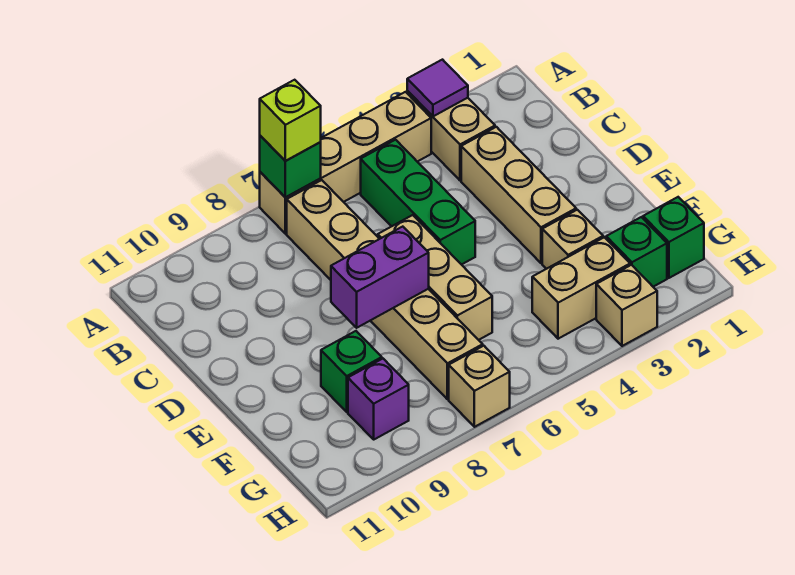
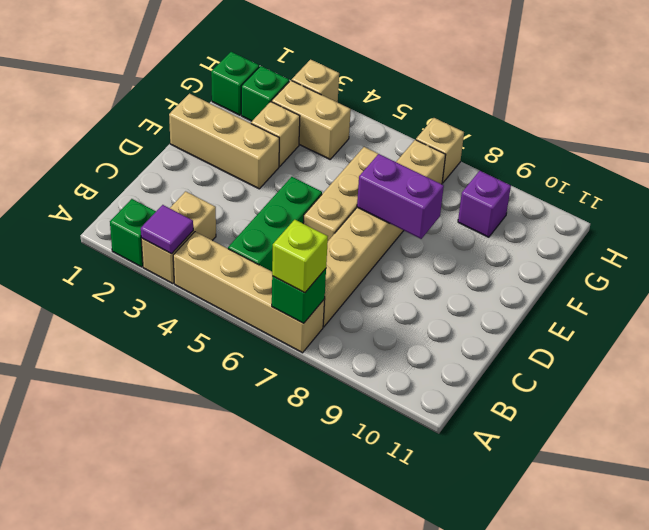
tan brick C3:E3 level 1 -> tan brick E1:E3 level 1
green brick F9 level 1 -> green brick A2 level 1

